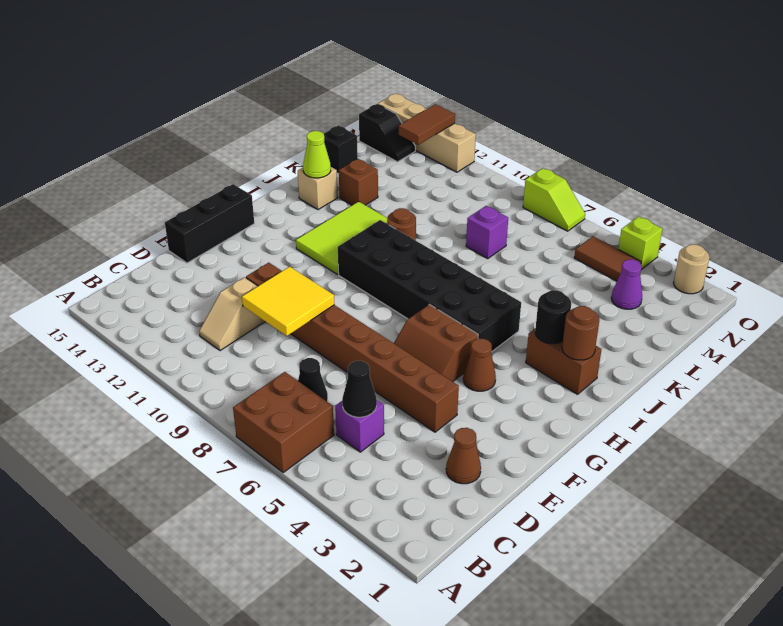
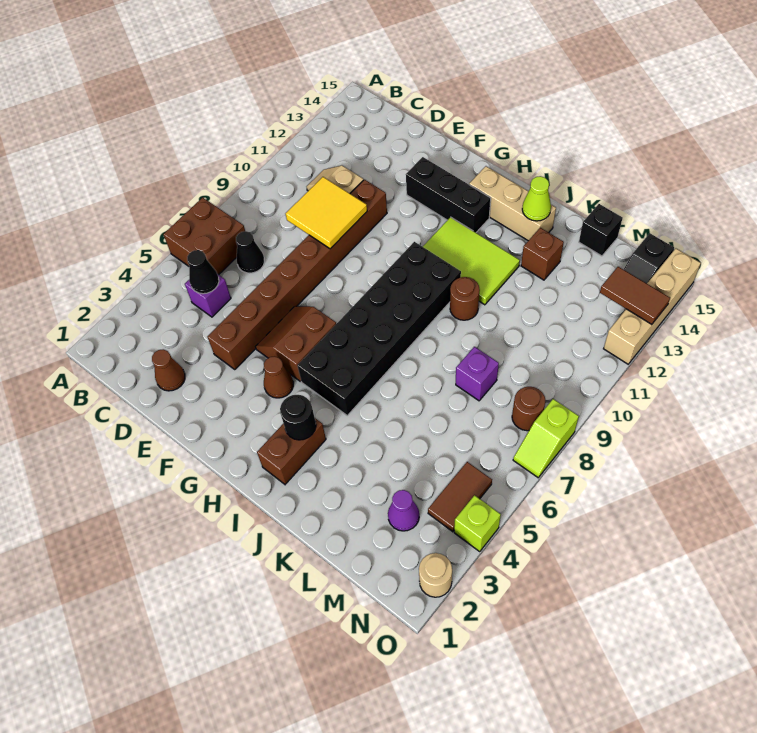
black brick E15:G15 level 1 -> black brick F13:H13 level 1
brown round brick I2 level 2 -> brown round brick N8 level 1
tan brick J14 level 1 -> tan brick H14:J14 level 1

